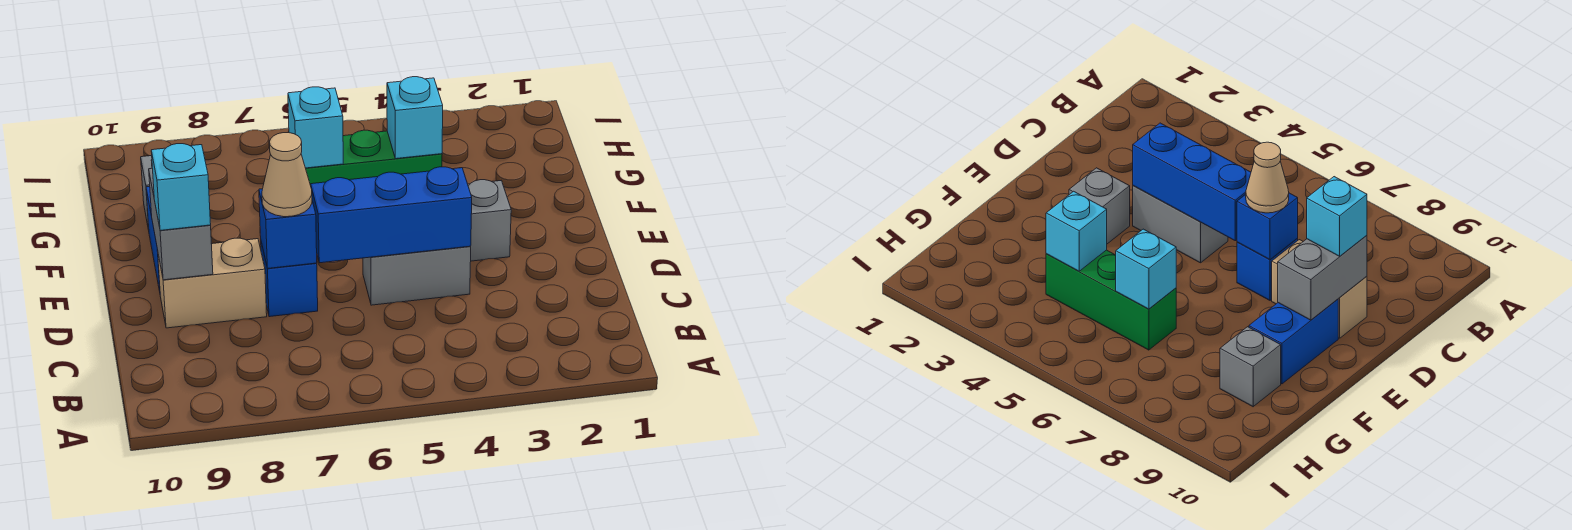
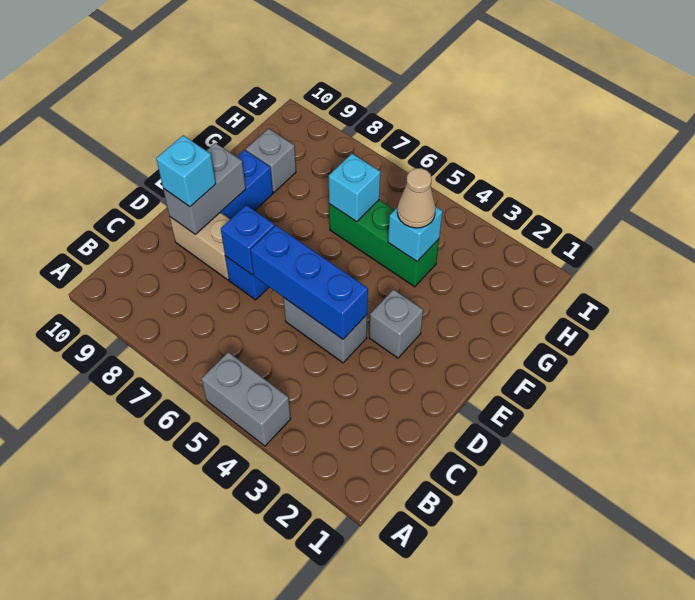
none -> grey brick A4:A5 level 1
tan cone D7 level 3 -> tan cone G4 level 3

